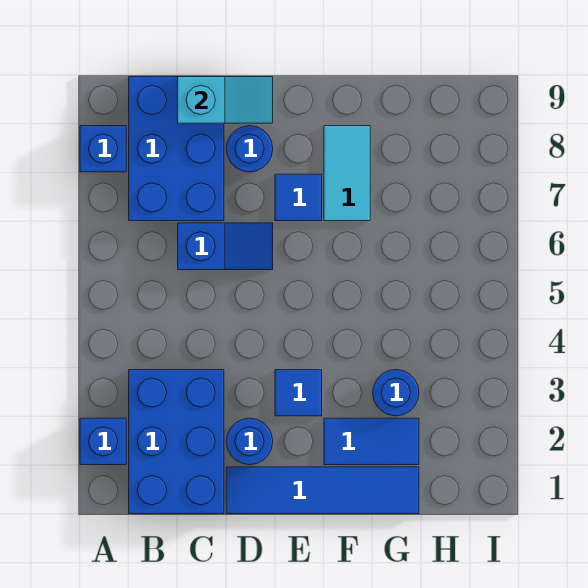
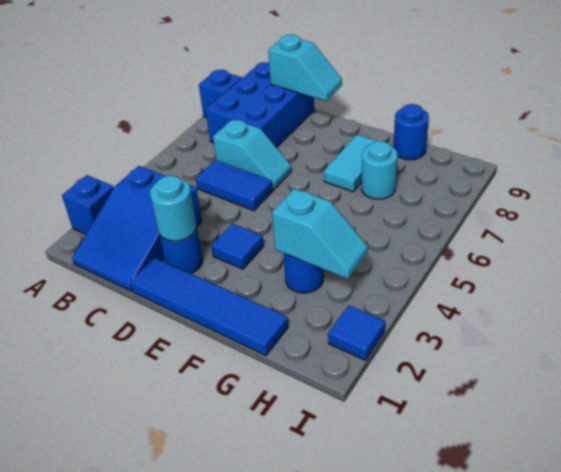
blue brick B1:C3 level 1 -> blue slope B1:C3 level 1 top 3
blue slope C6:D6 level 1 top C -> cyan slope C6:D6 level 1 top C
none -> cyan round brick D2 level 2
blue round brick D8 level 1 -> blue round brick G9 level 1
blue tile E7 level 1 -> blue tile I2 level 1
blue tile F2:G2 level 1 -> blue tile C5:D5 level 1
none -> cyan slope G3:H3 level 2 top G
none -> cyan round brick G7 level 1

